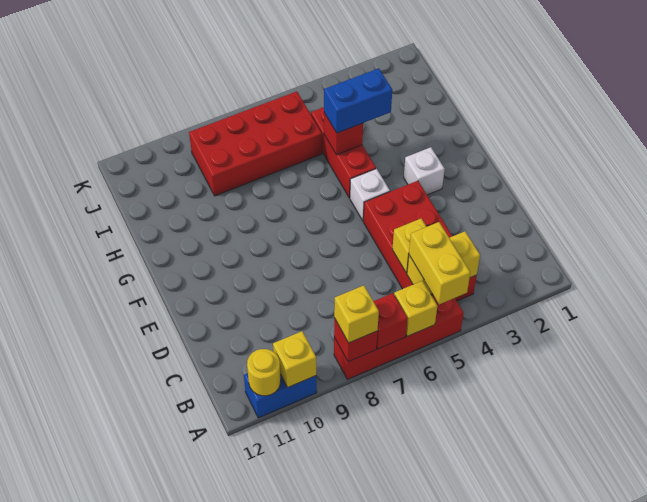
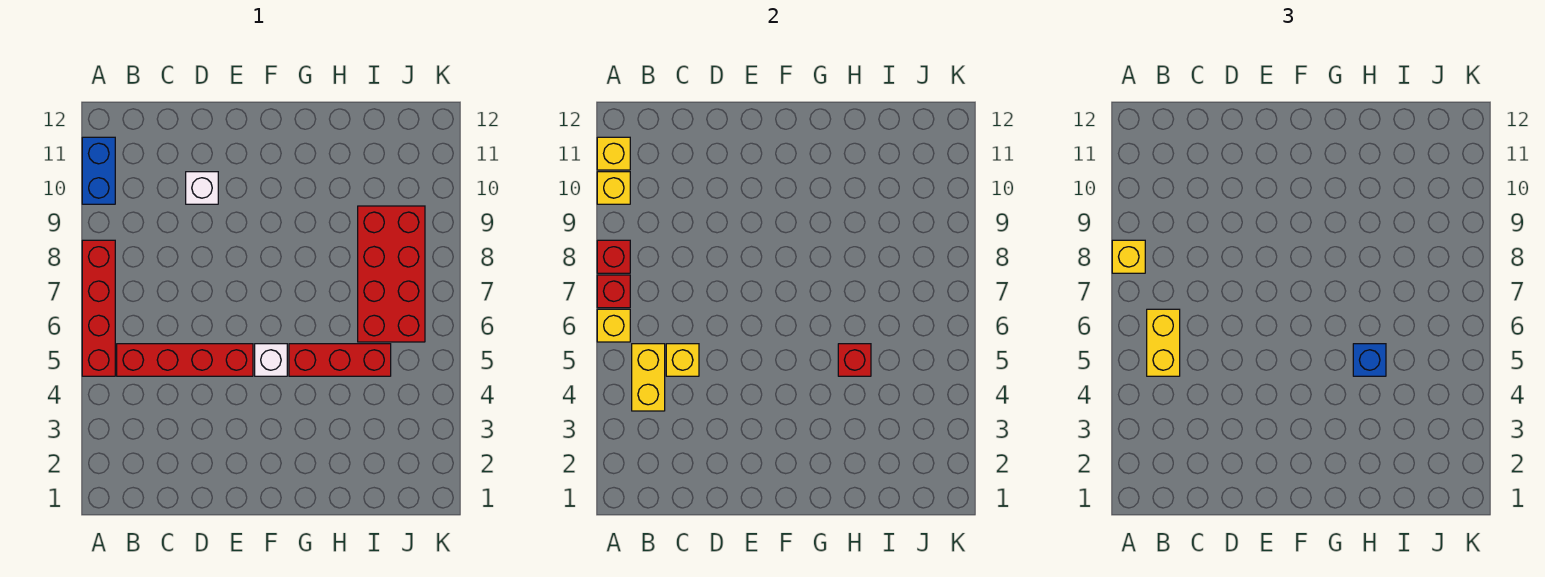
yellow brick A5:B5 level 3 -> yellow brick B5:B6 level 3
yellow round brick A11 level 2 -> yellow brick A11 level 2
red brick B4:E5 level 1 -> red brick B5:E5 level 1
white brick F3 level 1 -> white brick D10 level 1
blue brick H4:H5 level 3 -> blue brick H5 level 3

